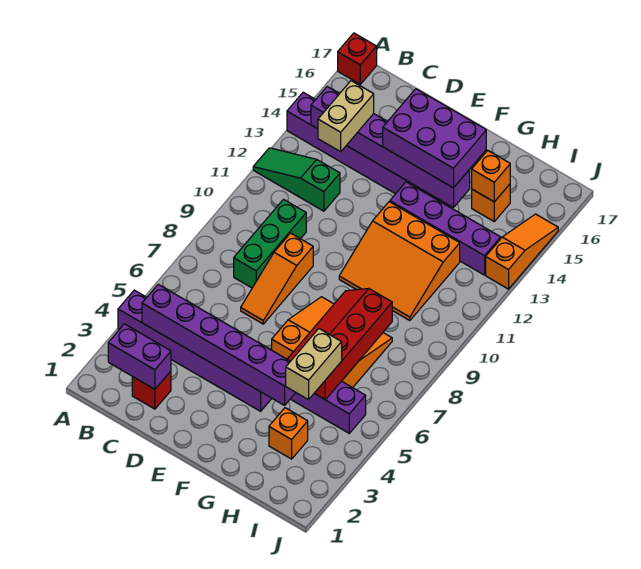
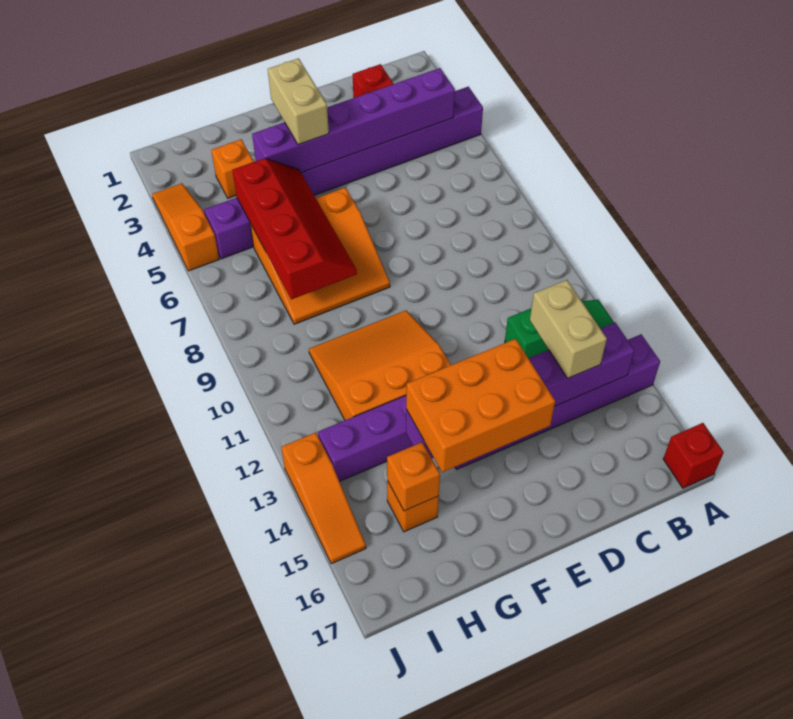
purple brick B2:C2 level 2 -> none
green brick C8:C10 level 1 -> none
orange slope D7:D9 level 1 top 9 -> orange slope J3:J5 level 1 top 5
purple brick E14:G15 level 3 -> orange brick E14:G15 level 3
tan brick H4:H5 level 3 -> tan brick F3:F4 level 3

